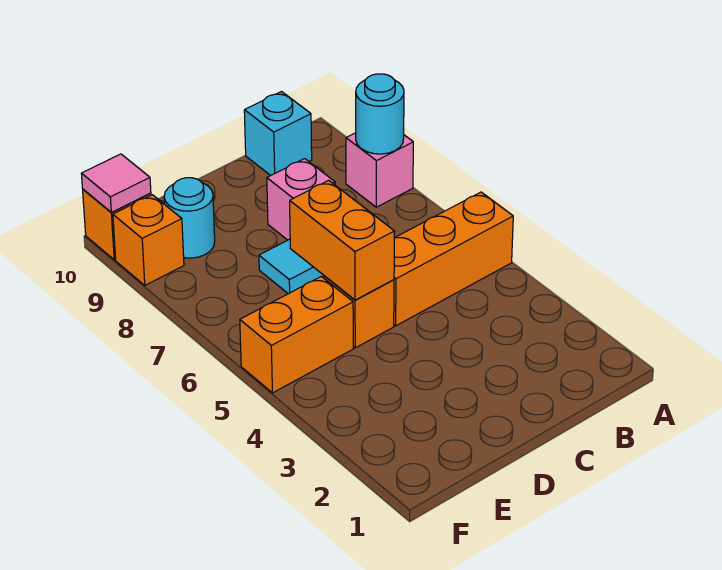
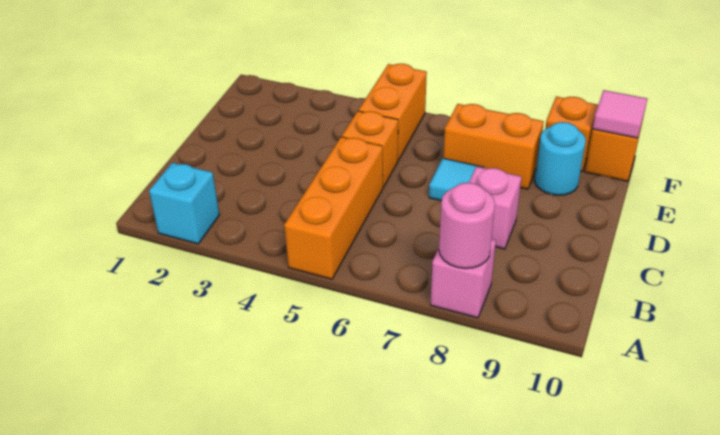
cyan round brick A8 level 2 -> pink round brick A8 level 2
cyan brick B10 level 1 -> cyan brick A2 level 1
orange brick D5:D6 level 2 -> orange brick E7:E8 level 1

